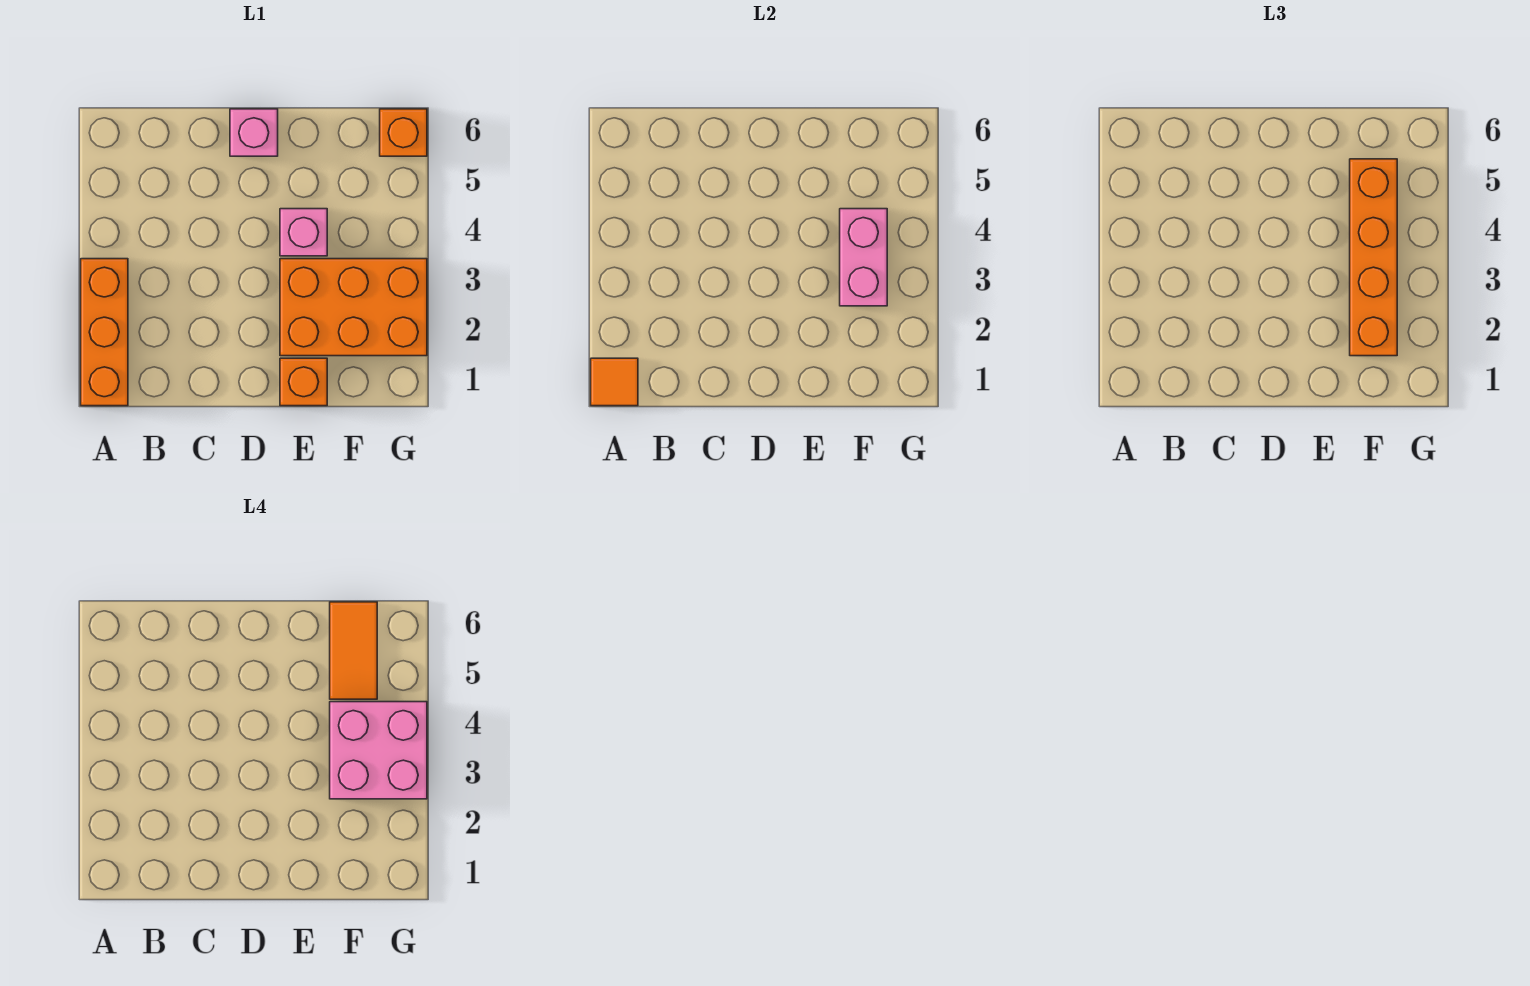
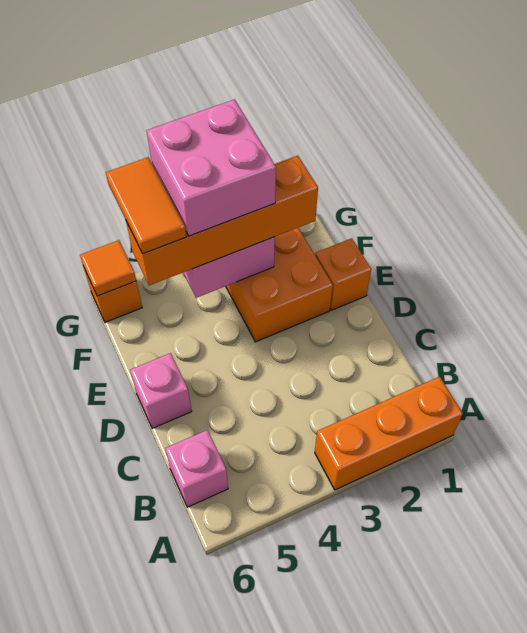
orange tile A1 level 2 -> orange tile G6 level 2
pink brick E4 level 1 -> pink brick B6 level 1
orange tile F5:F6 level 4 -> orange tile F5:G5 level 4

